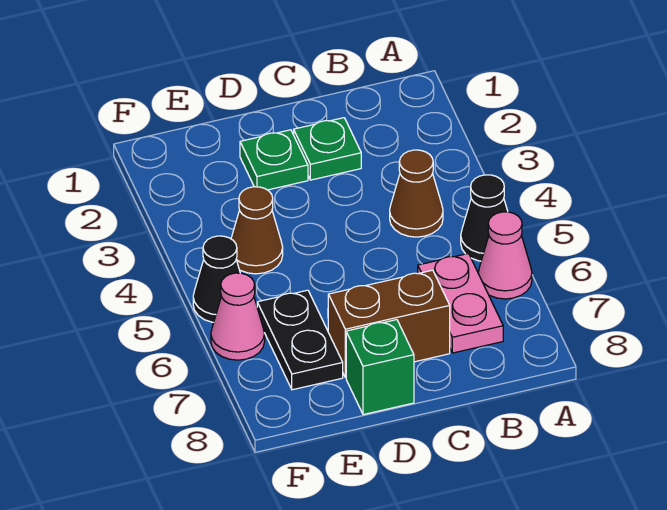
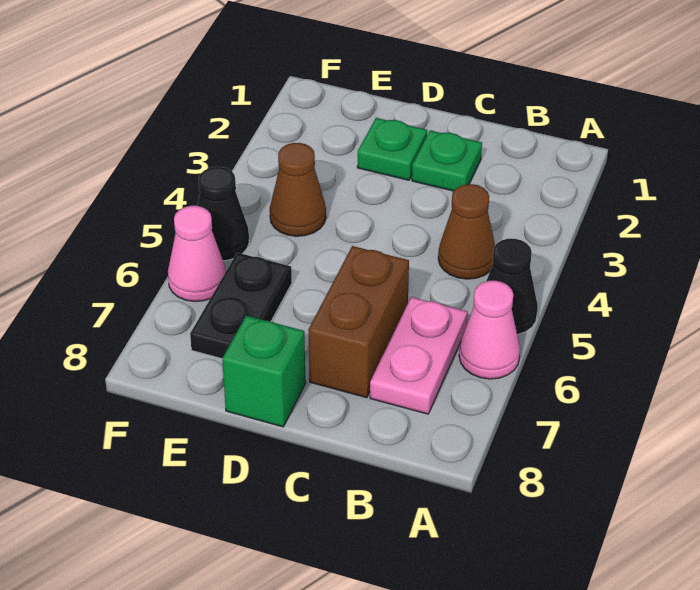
brown brick C7:D7 level 1 -> brown brick C6:C7 level 1

